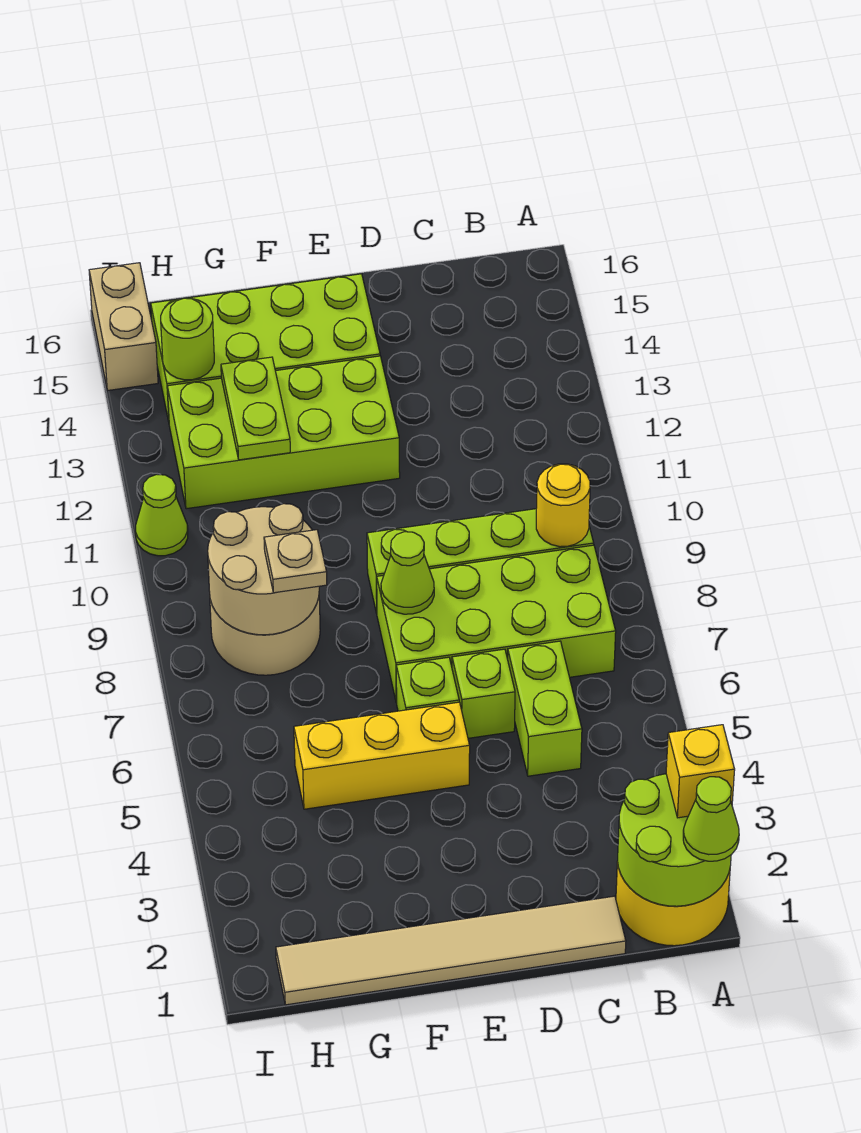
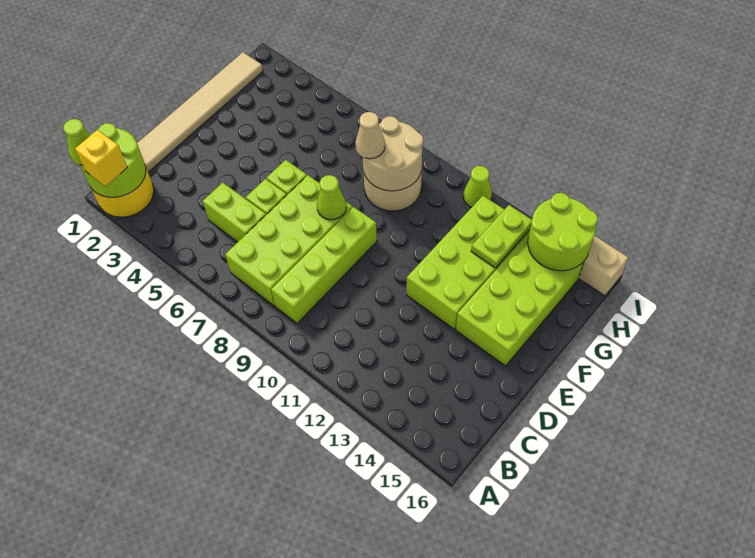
yellow round brick B9 level 2 -> none
yellow brick E5:G5 level 1 -> none
tan plate G8 level 3 -> tan cone G8 level 3
lime plate G12:G13 level 2 -> lime plate G13:H13 level 2
lime round brick H14 level 2 -> lime round brick H14:I15 level 2

